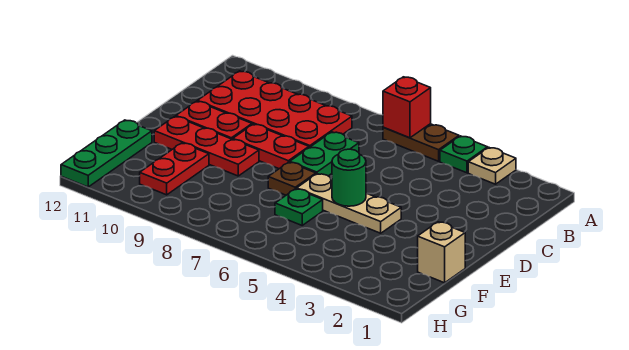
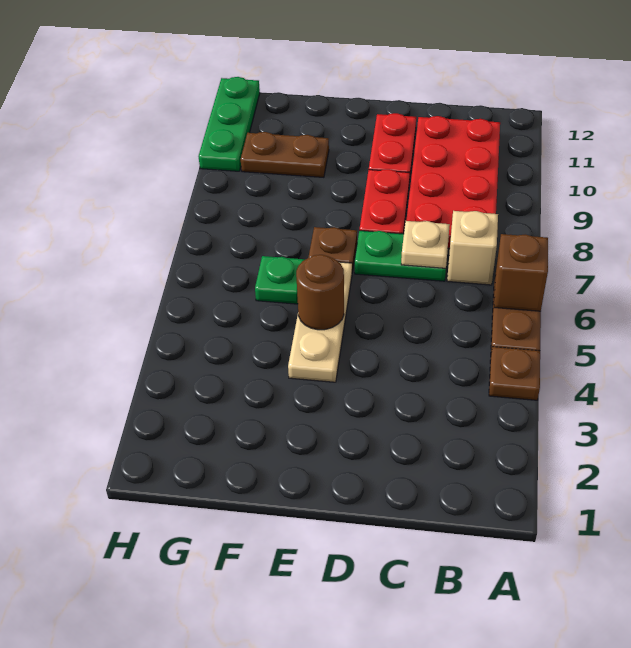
tan plate A3 level 1 -> tan plate C7 level 2
green plate A4 level 1 -> brown plate A4 level 1
red brick A6 level 2 -> brown brick A6 level 2
green round brick E5 level 2 -> brown round brick E5 level 2
red plate E9:E11 level 1 -> none
tan brick F1 level 1 -> tan brick B7 level 1
red plate F10:G10 level 1 -> brown plate F10:G10 level 1
green plate F12:H12 level 1 -> green plate H10:H12 level 1

